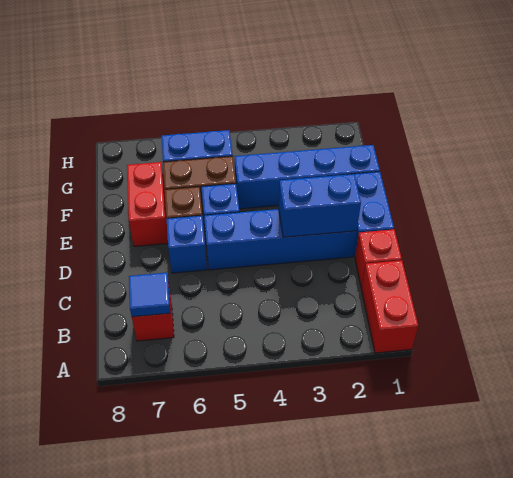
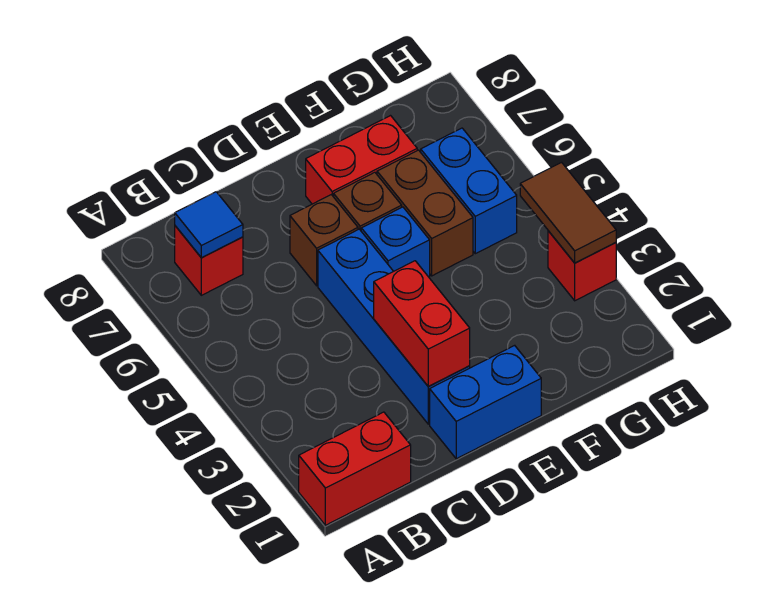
red brick C1 level 1 -> red brick H3 level 1
blue brick D2:D3 level 2 -> red brick D2:D3 level 2
blue brick D6 level 1 -> brown brick D6 level 1
blue brick F1:F4 level 1 -> none
none -> brown tile H3:H4 level 2

